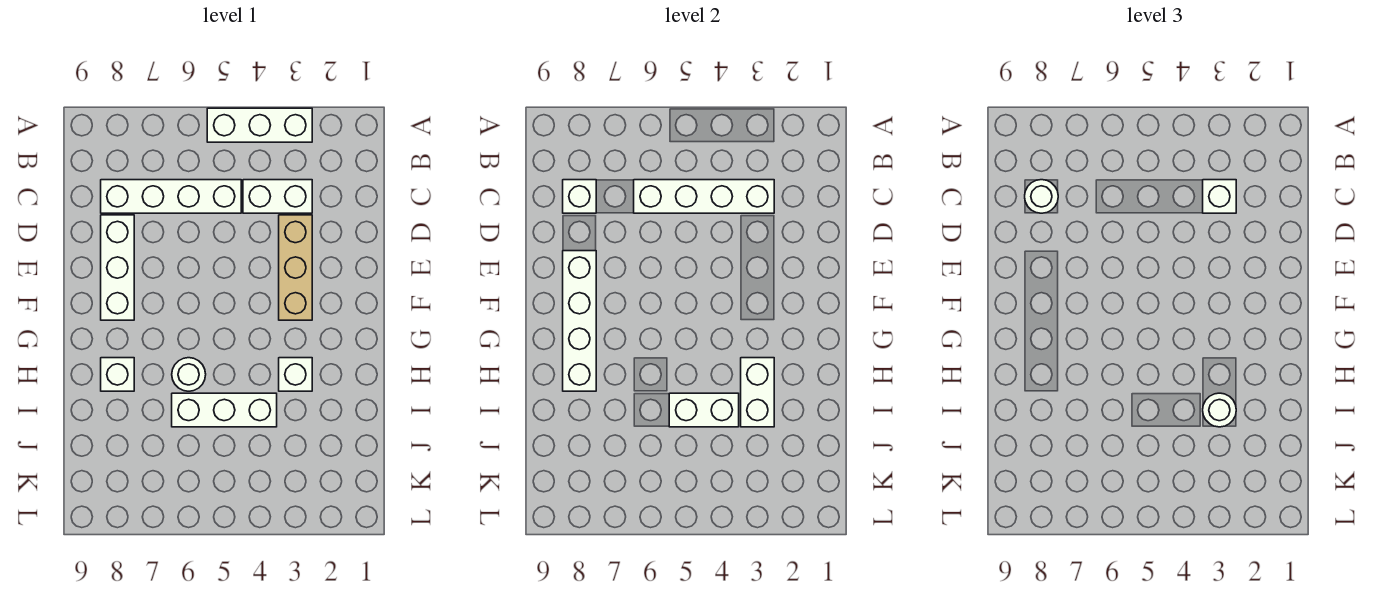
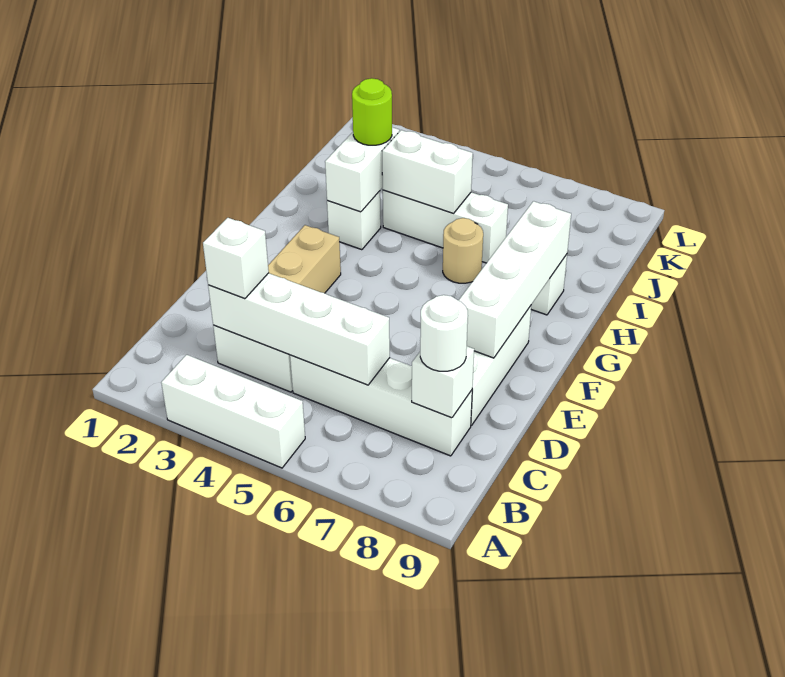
white round brick H6 level 1 -> tan round brick H6 level 1
white round brick I3 level 3 -> lime round brick I3 level 3

